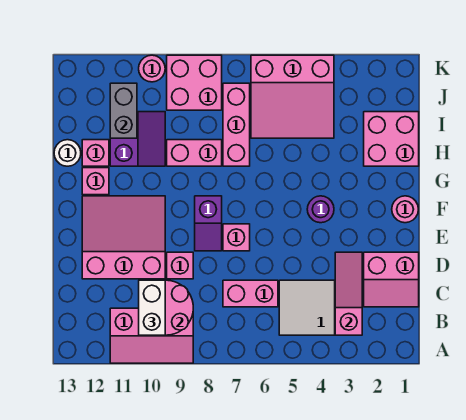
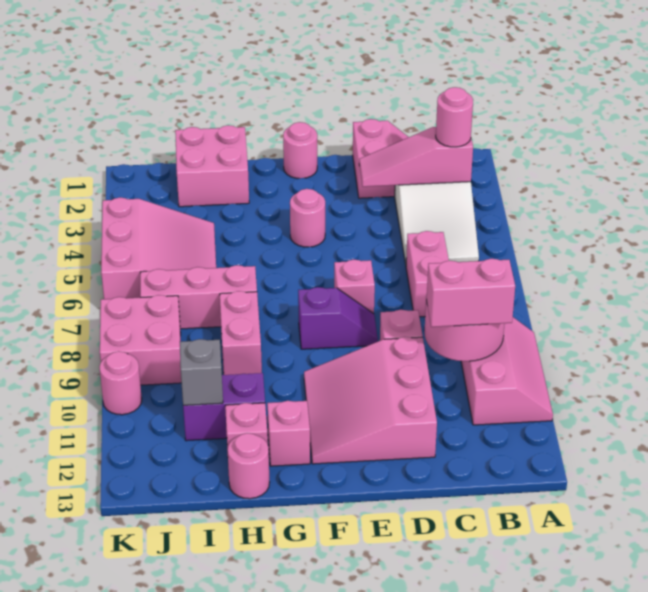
none -> pink round brick B3 level 3
white brick B10:C10 level 3 -> pink brick B10:C10 level 3
purple round brick F4 level 1 -> pink round brick F4 level 1
white round brick H13 level 1 -> pink round brick H13 level 1
grey brick I11:J11 level 2 -> grey brick I11 level 2

